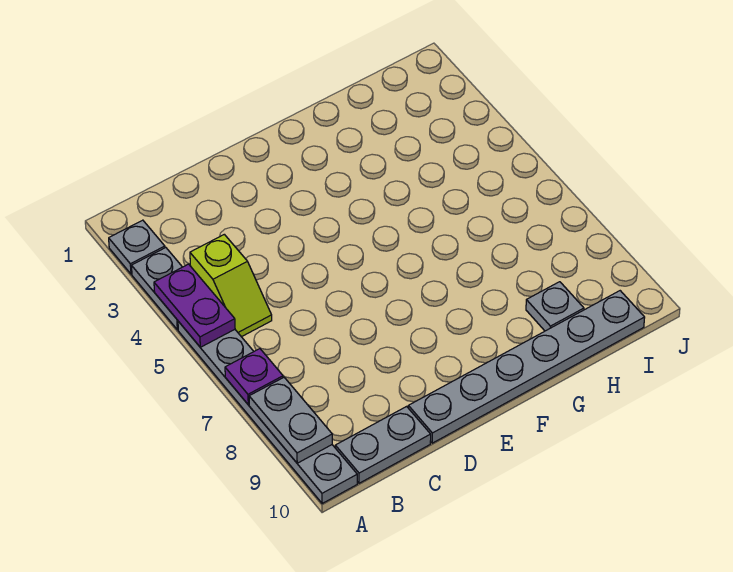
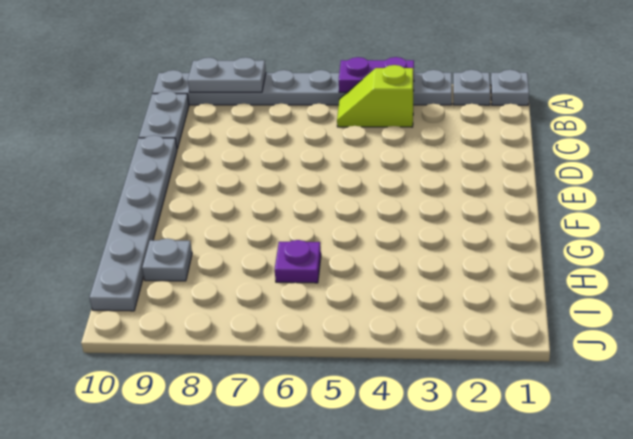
none -> grey plate A1 level 1
purple plate A7 level 2 -> purple plate H6 level 1

